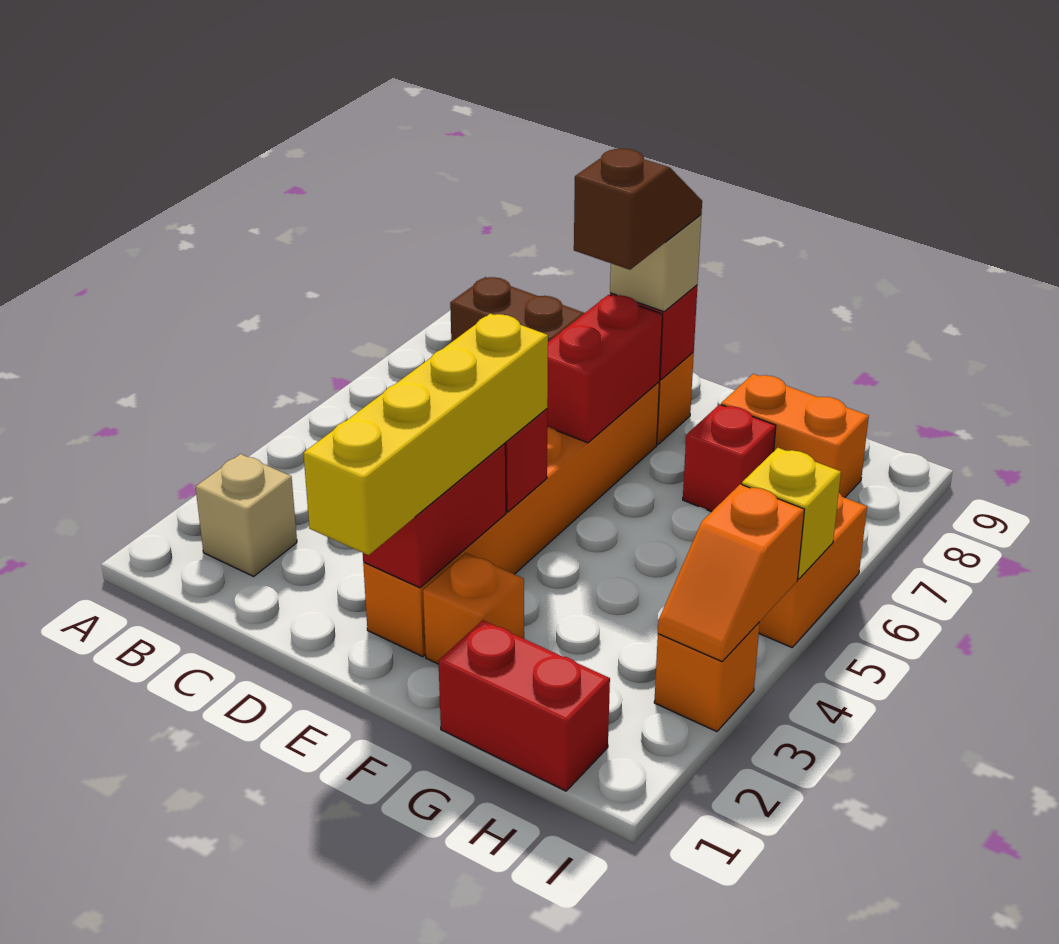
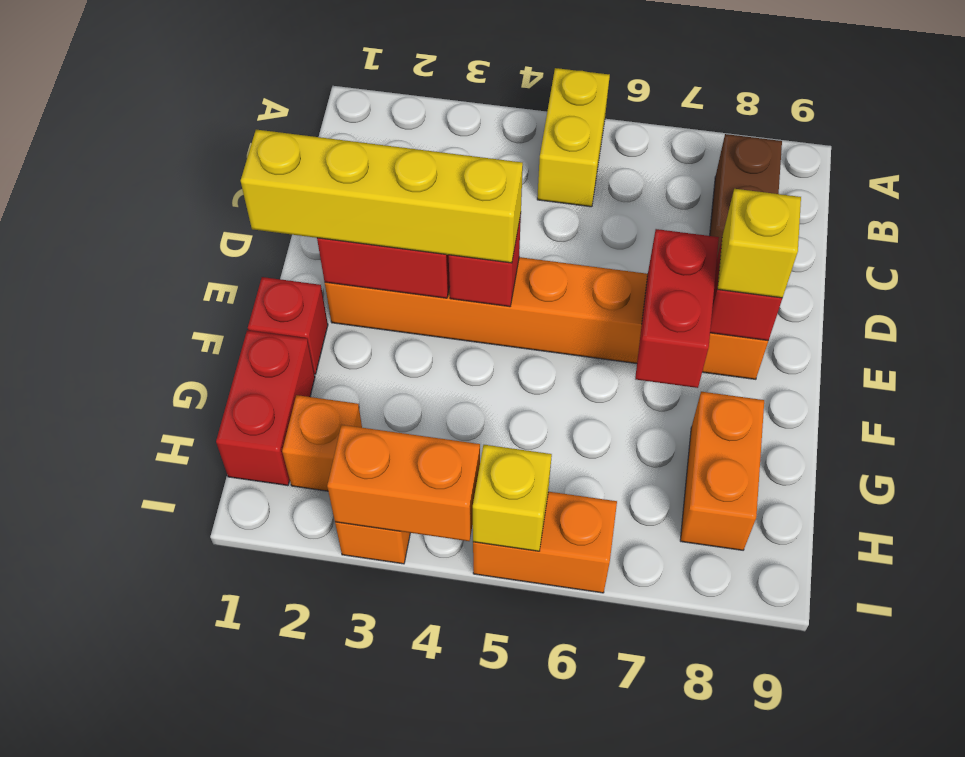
none -> yellow brick A5:B5 level 1
tan brick B2 level 1 -> none
red brick E6:E7 level 2 -> red brick E7:F7 level 2
brown slope E7:E8 level 4 top 7 -> none
tan brick E8 level 3 -> yellow brick E8 level 3
orange brick F2 level 1 -> orange brick H2 level 1
red brick G7 level 1 -> red brick F1 level 1
orange slope I3:I4 level 2 top 4 -> orange brick I3:I4 level 2

